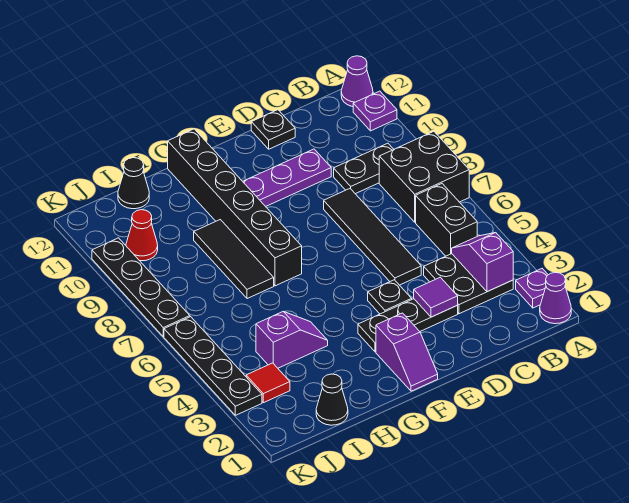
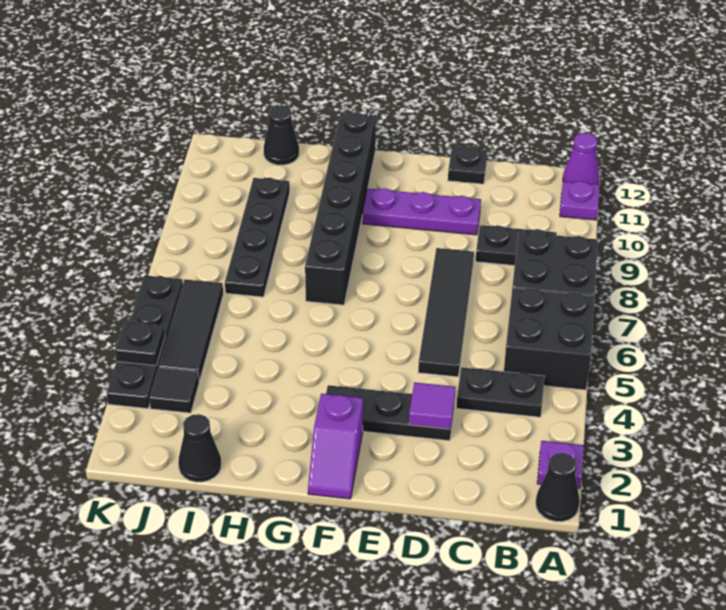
purple cone A1 level 1 -> black cone A1 level 1
black plate B3:C4 level 1 -> black plate B4:C4 level 1
purple slope B3:B4 level 2 top 3 -> none
black brick B5:B6 level 1 -> black brick A5:B6 level 1
black plate E4 level 1 -> black plate K4 level 2
purple slope H4:I4 level 1 top I -> none
black tile H7:H9 level 1 -> black tile J4:J6 level 1
red tile J3 level 1 -> black tile J3 level 1
red cone J10 level 1 -> none
black plate K7:K10 level 1 -> black plate I7:I10 level 1

